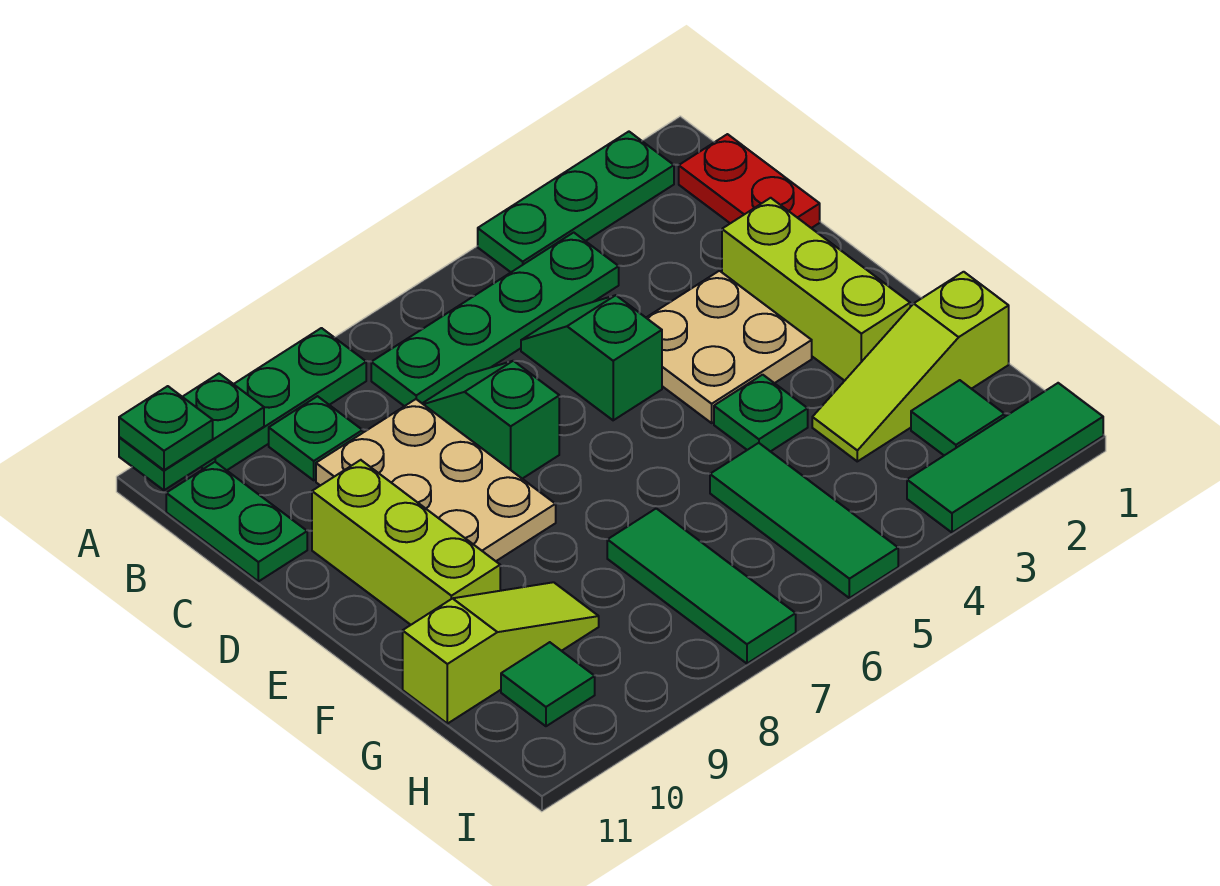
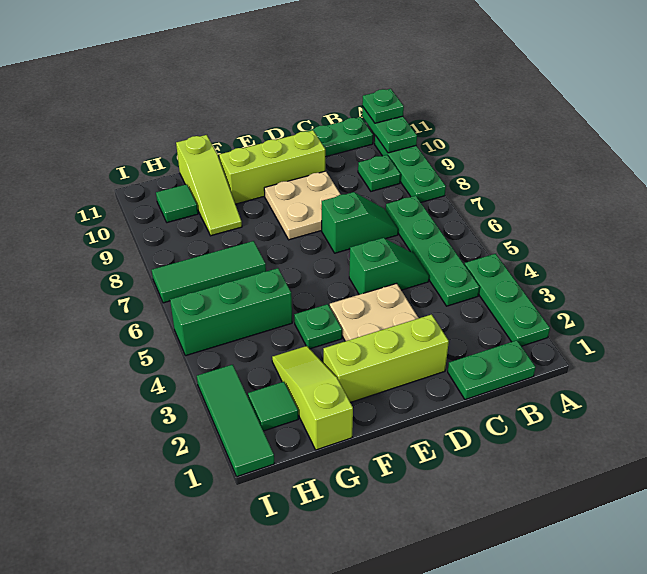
red plate B1:C1 level 1 -> green plate B1:C1 level 1
tan plate C8:E9 level 1 -> tan plate D8:E9 level 1
green tile G5:I5 level 1 -> green brick G5:I5 level 1

